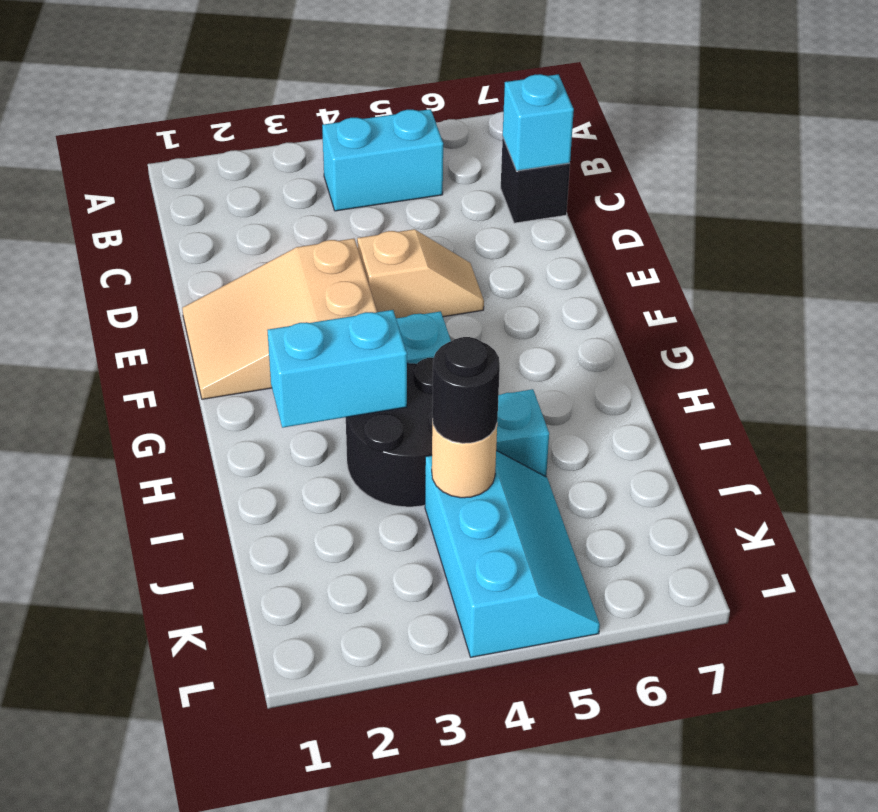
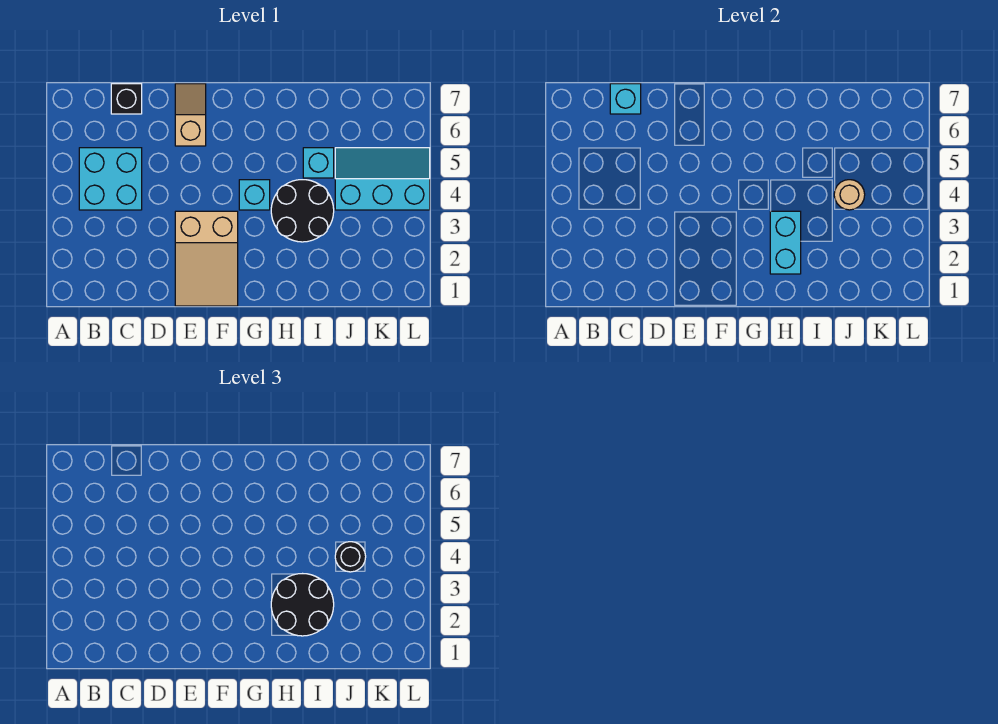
cyan brick B4:B5 level 1 -> cyan brick B4:C5 level 1
tan slope E4:E5 level 1 top 4 -> tan slope E6:E7 level 1 top 6
none -> black round brick H2:I3 level 3

